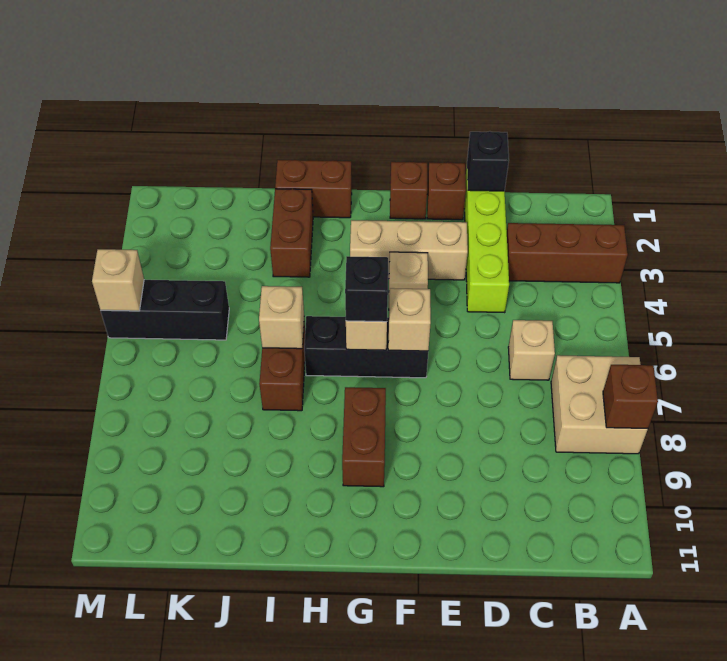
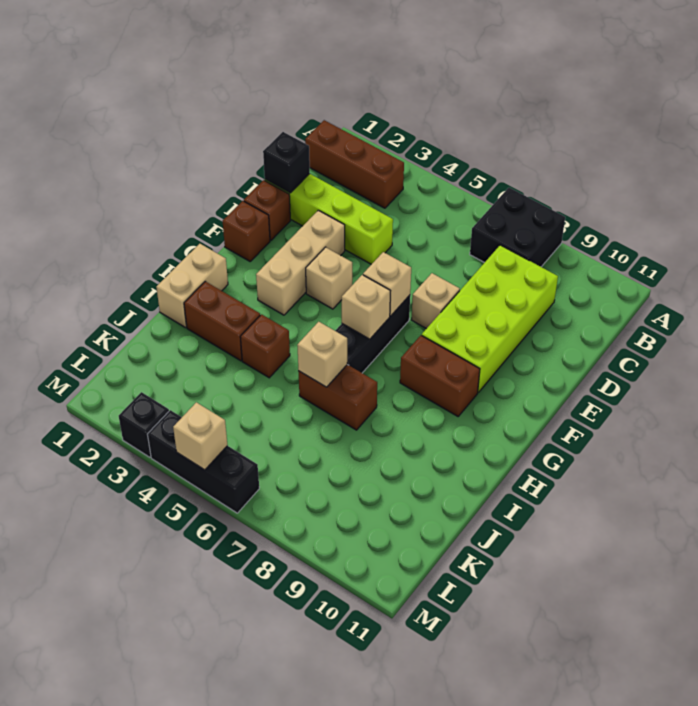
brown brick A3:C3 level 1 -> brown brick B1:B3 level 1
tan brick A7:B8 level 1 -> black brick A7:B8 level 1
brown brick A8 level 2 -> brown brick I4 level 1
tan brick C6 level 1 -> tan brick E7 level 1
none -> lime brick C8:F9 level 1
black brick G6 level 3 -> black brick M3 level 1
brown brick H1:I1 level 1 -> tan brick H1:I1 level 1
black brick K5:M5 level 1 -> black brick M4:M6 level 1

